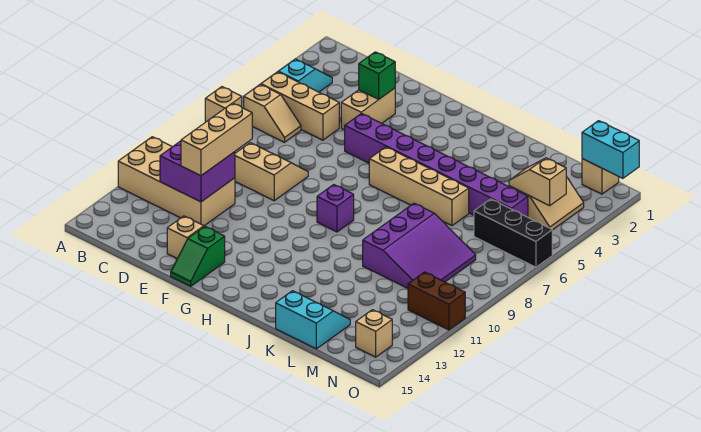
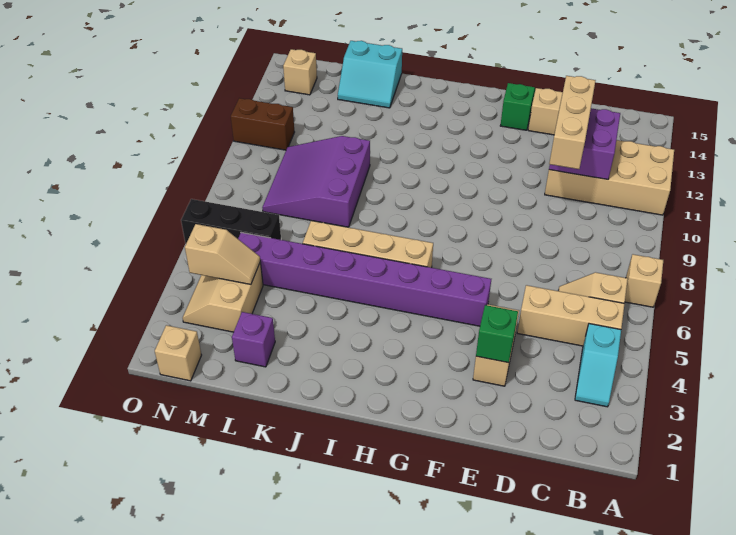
tan slope D8:E9 level 1 top 9 -> none
purple brick H9 level 1 -> purple brick L2 level 1
cyan brick N1:O1 level 2 -> none

